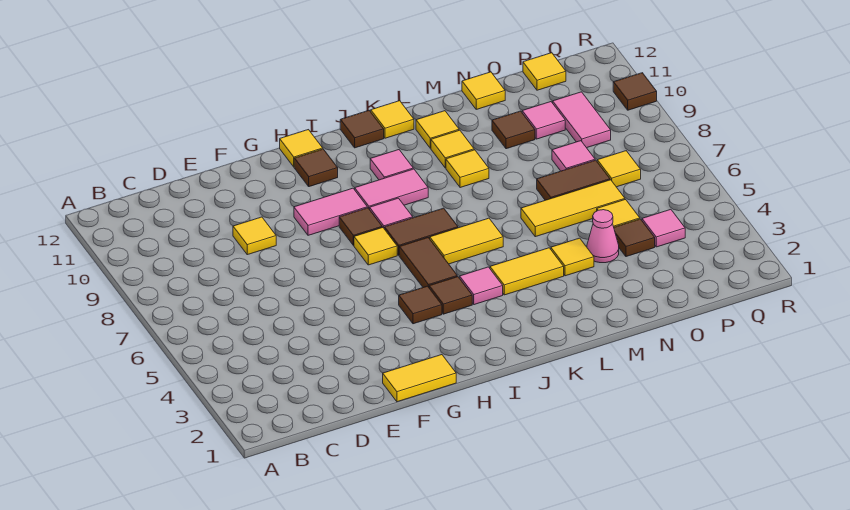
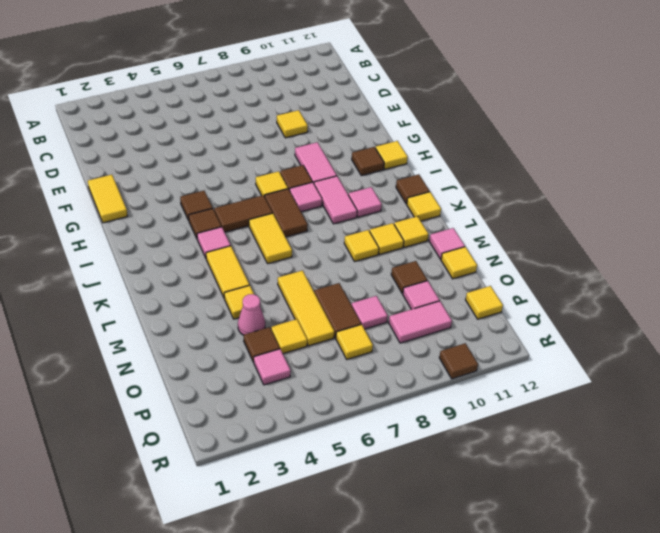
none -> pink tile M12 level 1

